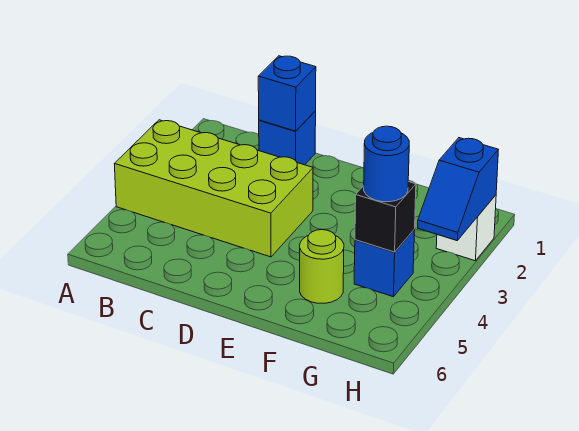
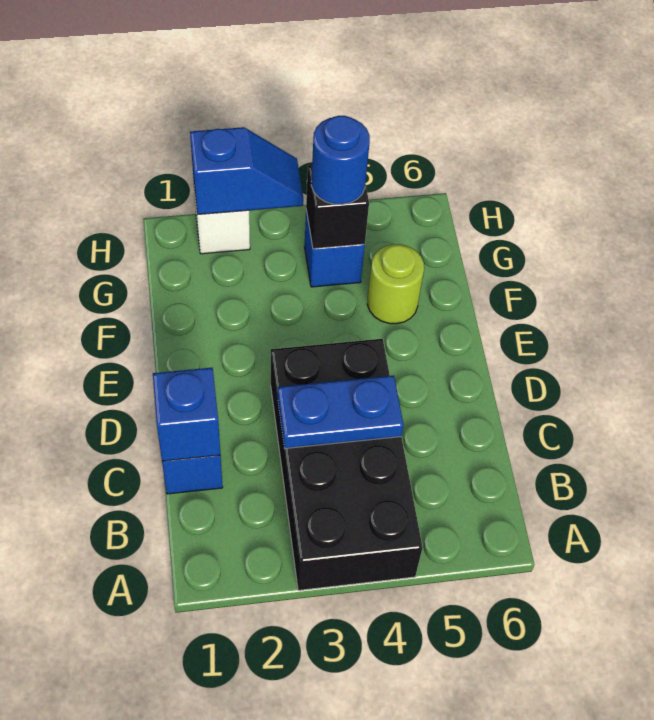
lime brick A3:D4 level 1 -> black brick A3:D4 level 1
none -> blue plate C3:C4 level 2

